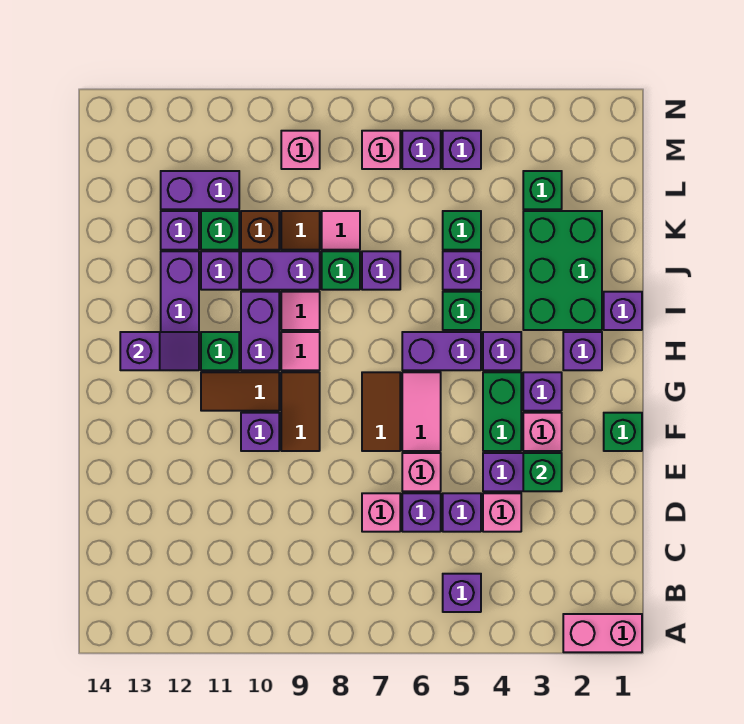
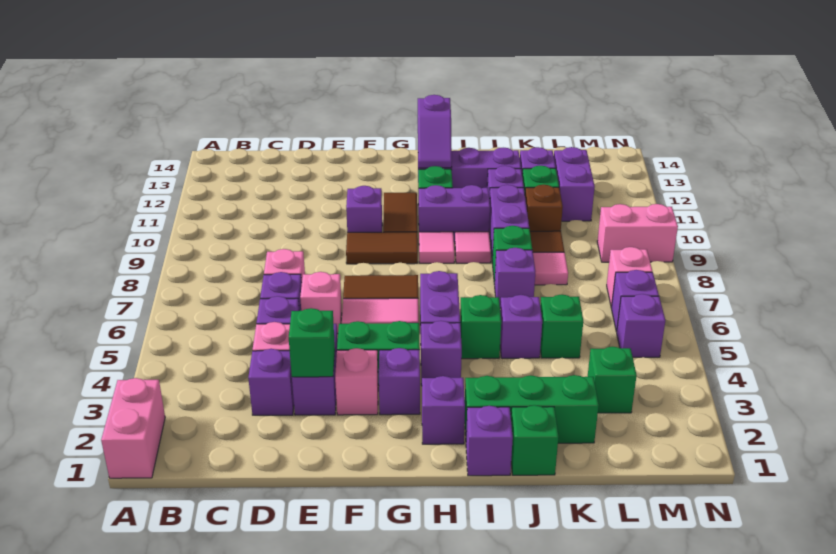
purple brick B5 level 1 -> purple brick D3 level 1
green brick F1 level 1 -> green brick J1 level 1
green brick I2:K3 level 1 -> green brick I2:K2 level 1
pink brick M9 level 1 -> pink brick M9:N9 level 1

